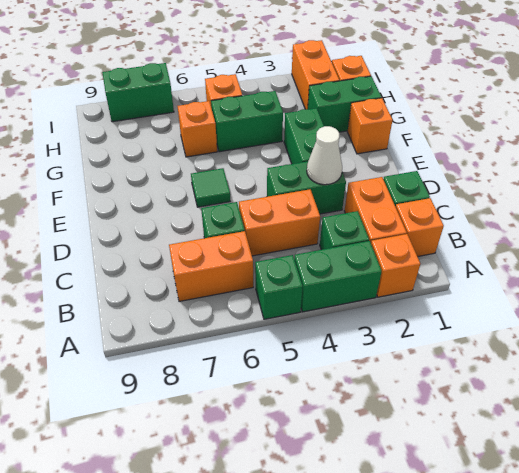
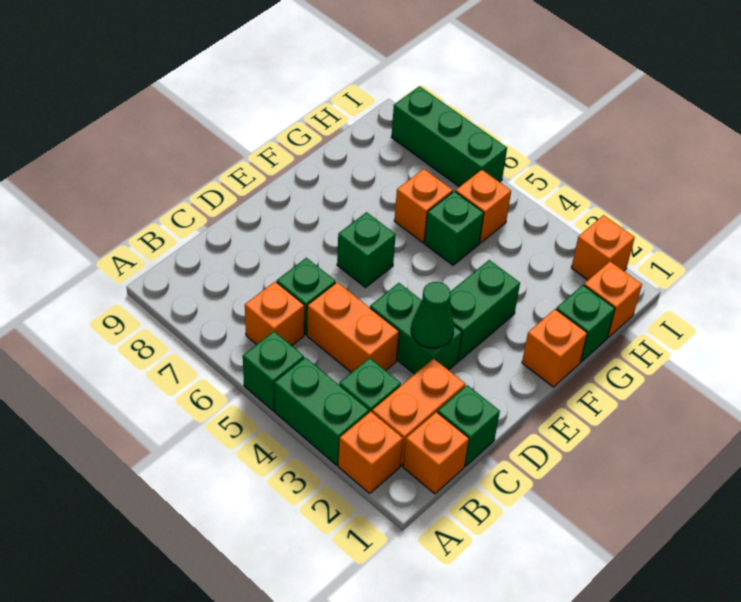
orange brick B6:B7 level 1 -> orange brick B6 level 1
white cone D3 level 2 -> green cone D3 level 2
green tile E6 level 1 -> green brick E6 level 1
green brick G1:G2 level 1 -> green brick G1 level 1
green brick G4:G5 level 1 -> green brick G5 level 1
orange brick H2:I2 level 1 -> orange brick I2 level 1
green brick I7:I8 level 1 -> green brick I6:I8 level 1

